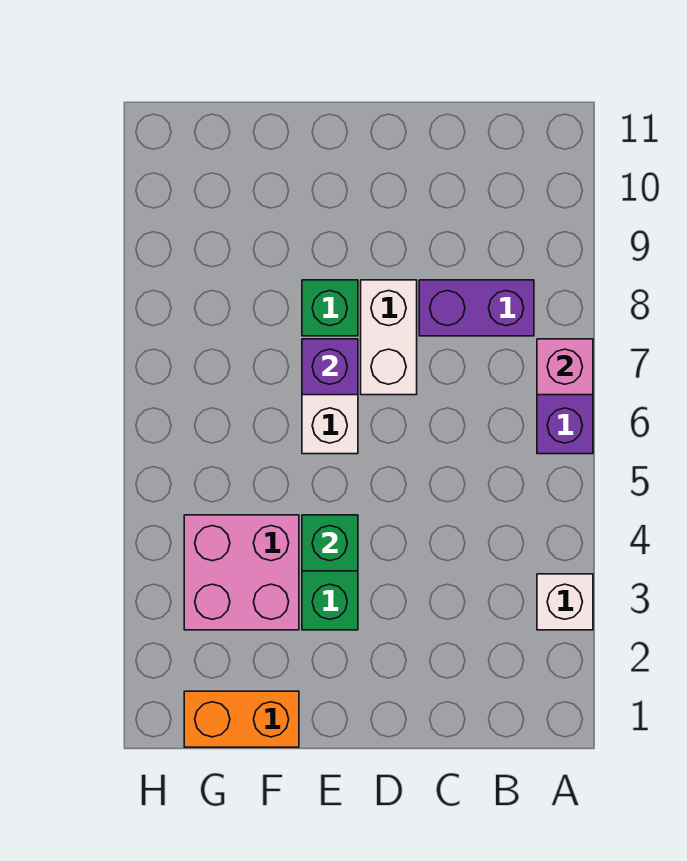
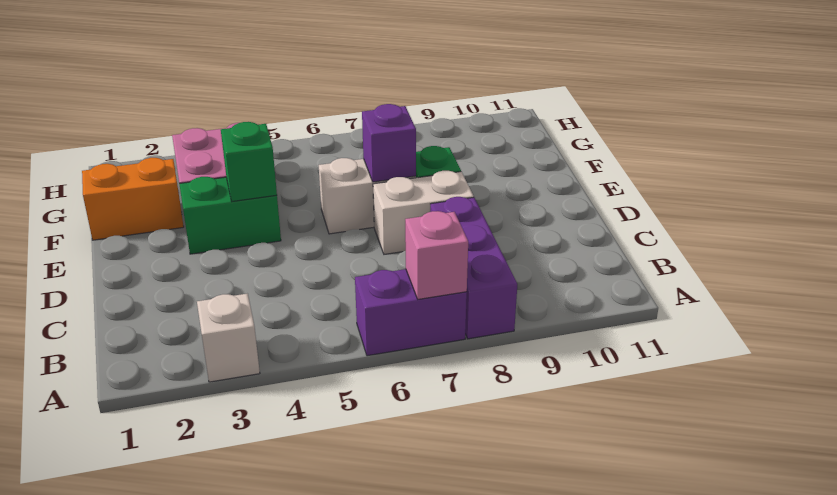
purple brick B8:C8 level 1 -> purple brick A8:C8 level 1
orange brick F1:G1 level 1 -> orange brick F1:F2 level 1

